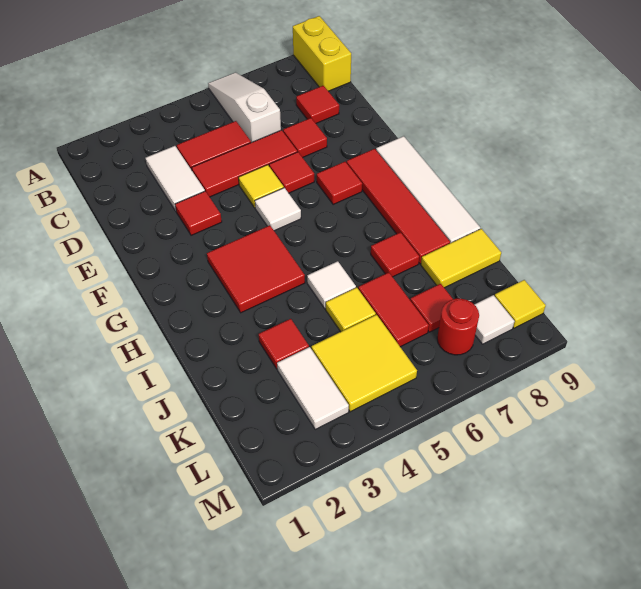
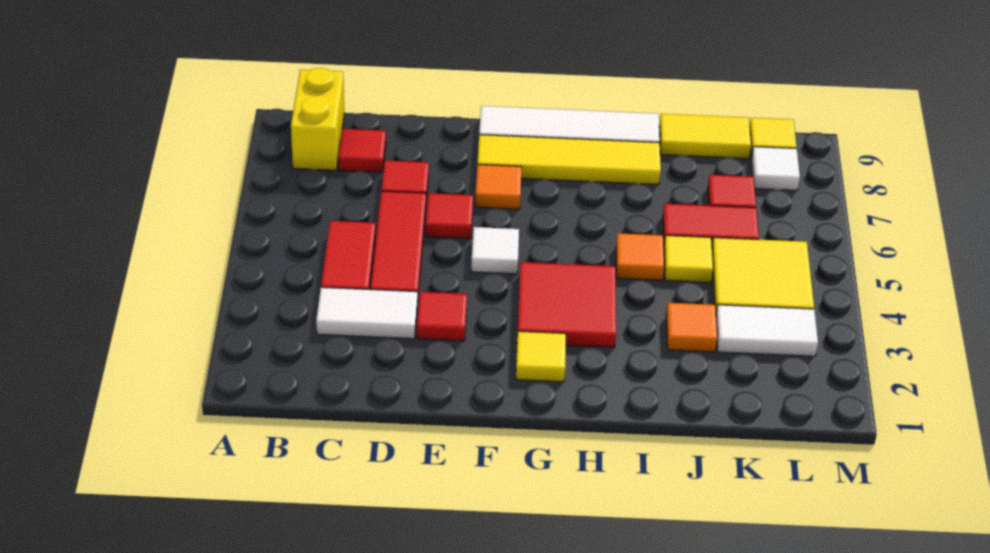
white slope A6:C6 level 1 top C -> none
yellow brick A9:B9 level 1 -> yellow brick B8:B9 level 1
yellow tile E5 level 1 -> yellow tile G2 level 1
red tile F7 level 1 -> orange tile F7 level 1
red tile F8:I8 level 1 -> yellow tile F8:I8 level 1
white tile I5 level 1 -> orange tile I5 level 1
red tile I7 level 1 -> none
red tile J3 level 1 -> orange tile J3 level 1
yellow tile J8:J9 level 1 -> yellow tile J9:K9 level 1
red round brick L7 level 1 -> none

